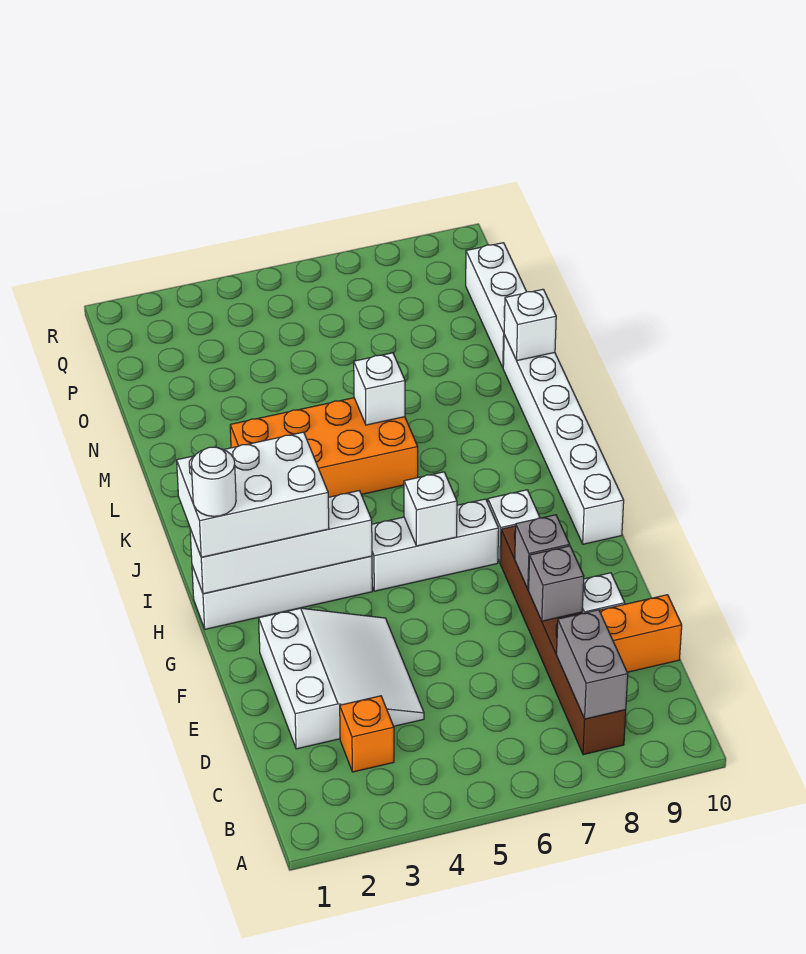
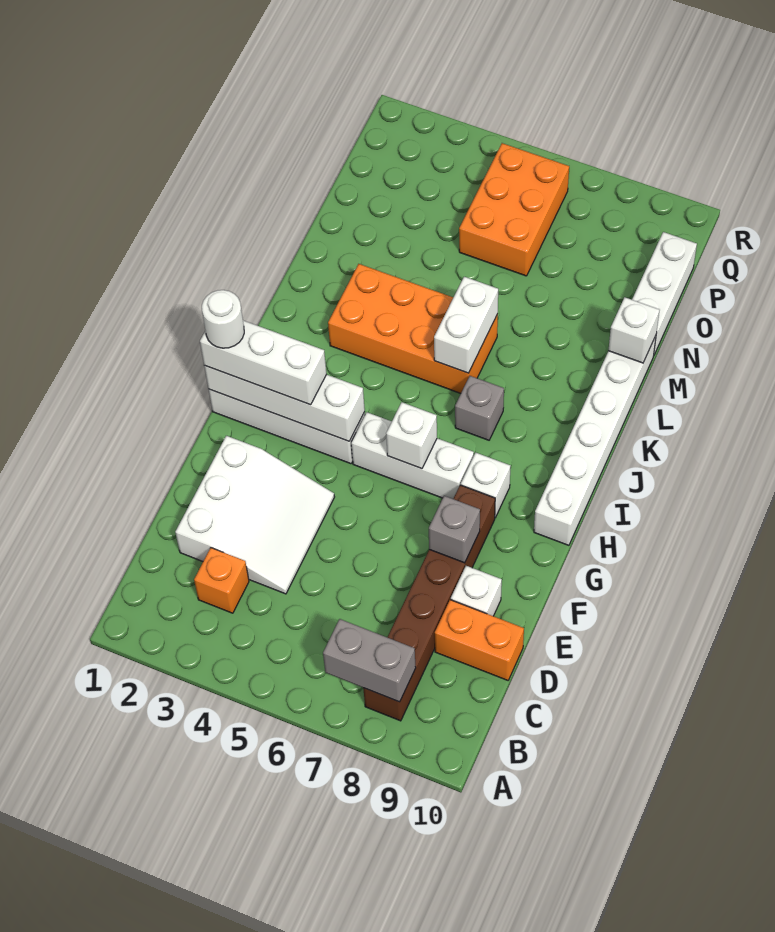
grey brick B8:C8 level 2 -> grey brick B7:B8 level 2
grey brick E8 level 2 -> grey brick J7 level 1
white brick H1:I3 level 3 -> white brick H1:H3 level 3
white brick L6 level 2 -> white brick K6:L6 level 2
none -> orange brick O5:Q6 level 1

